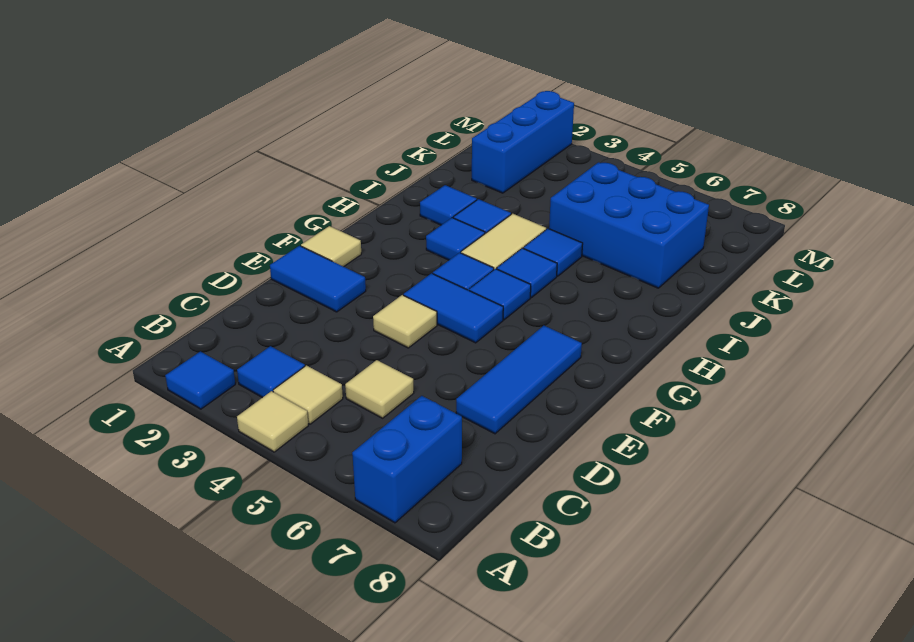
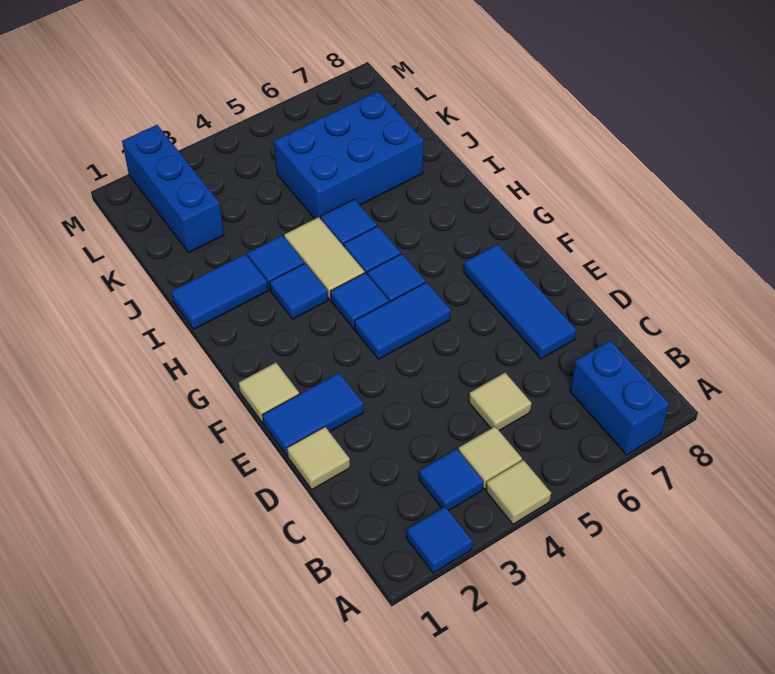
tan tile E4 level 1 -> tan tile D1 level 1
blue tile I2 level 1 -> blue tile I1:I2 level 1

